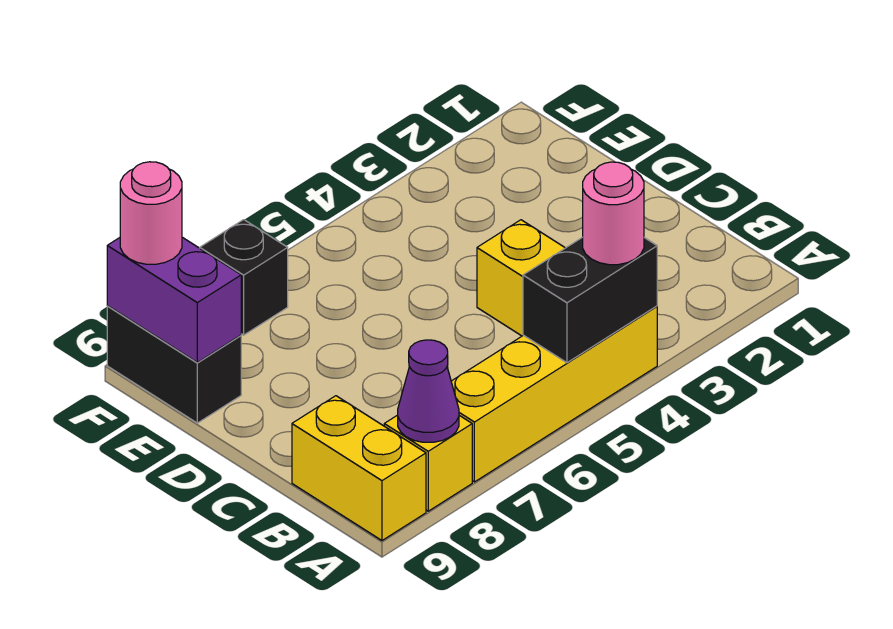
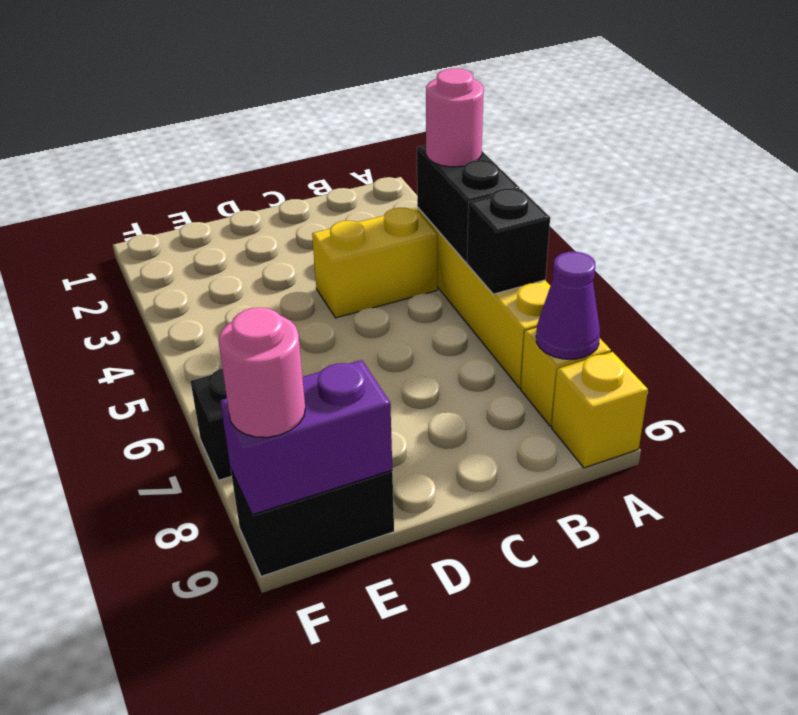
none -> black brick A6 level 2
yellow brick A9:B9 level 1 -> yellow brick A9 level 1

